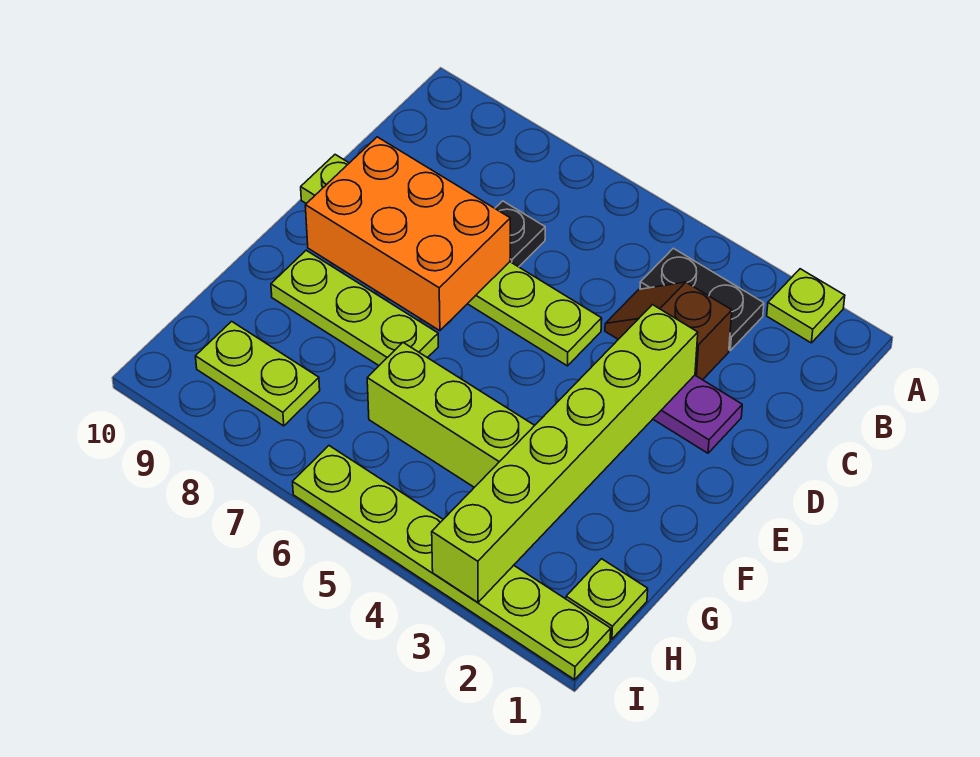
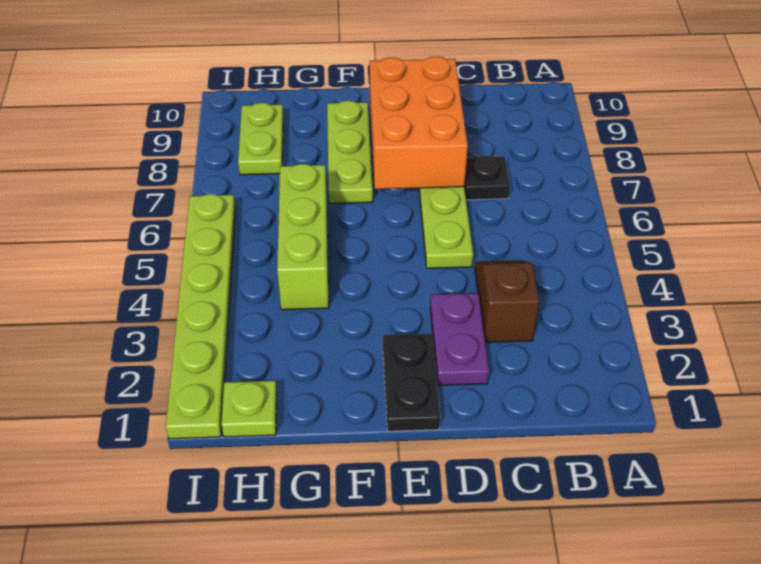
lime plate A2 level 1 -> none
black plate B3:B4 level 1 -> black plate E1:E2 level 1
lime brick D3:I3 level 2 -> none

